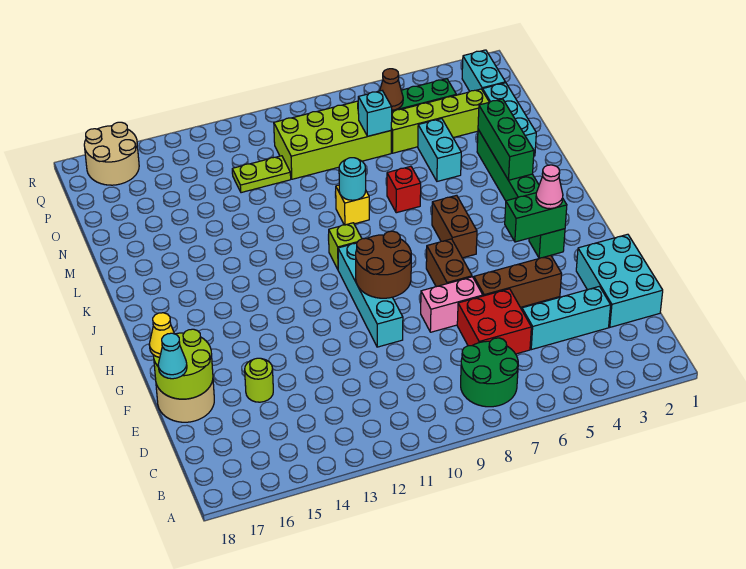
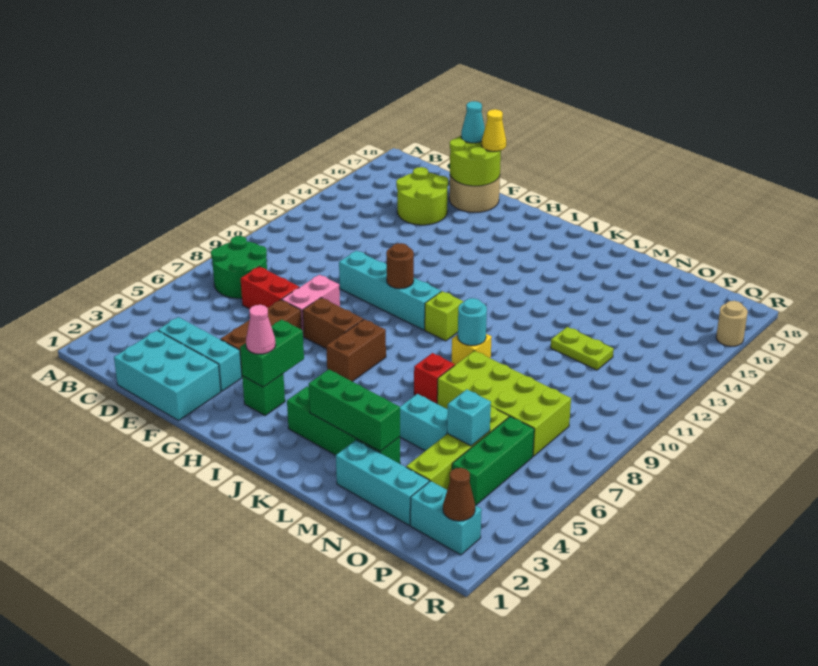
cyan brick D3:D5 level 1 -> cyan brick D3:F3 level 1
red brick D6:E7 level 1 -> red brick D7:E7 level 1
lime round brick E15 level 1 -> lime round brick D15:E16 level 1
brown round brick G9:H10 level 2 -> brown round brick H10 level 2
brown brick I6:J6 level 1 -> brown brick I6:I7 level 1
lime brick O7:P10 level 1 -> lime brick M7:P8 level 1
cyan brick O7 level 2 -> cyan brick O5 level 2
lime plate O11:O12 level 1 -> lime plate N12:O12 level 1
brown cone P6 level 2 -> brown cone Q2 level 2
tan round brick Q16:R17 level 1 -> tan round brick R16 level 1

